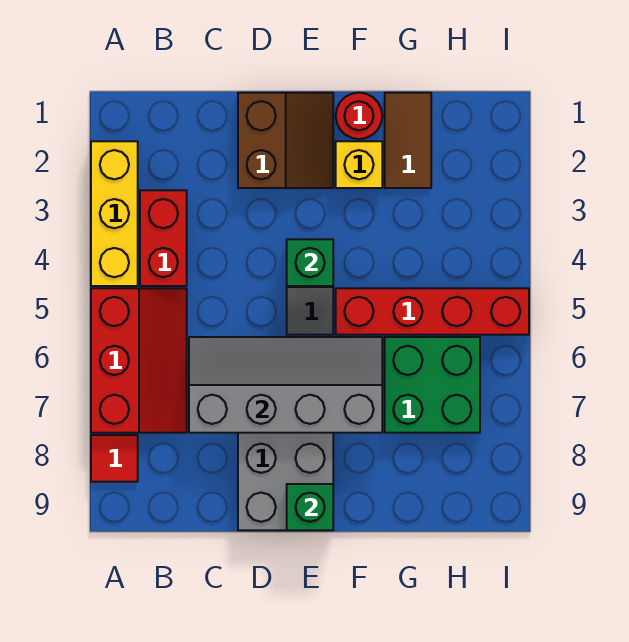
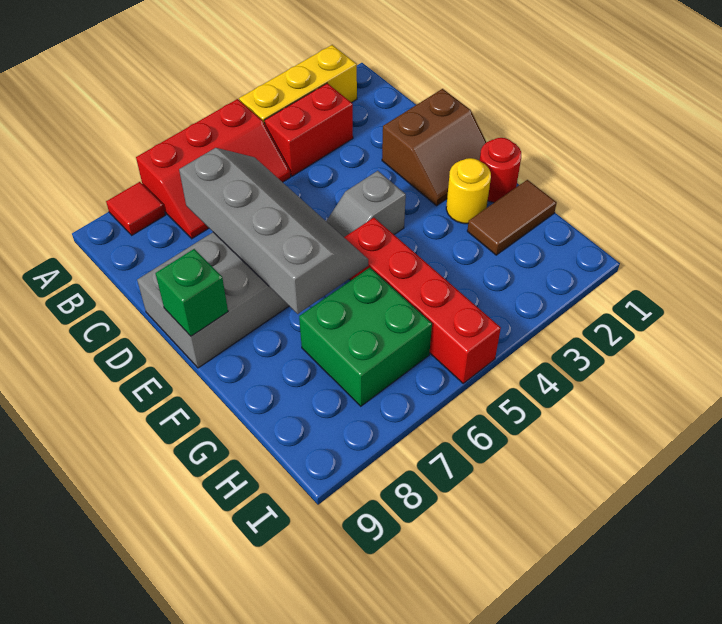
green brick E4 level 2 -> none
yellow brick F2 level 1 -> yellow round brick F2 level 1

